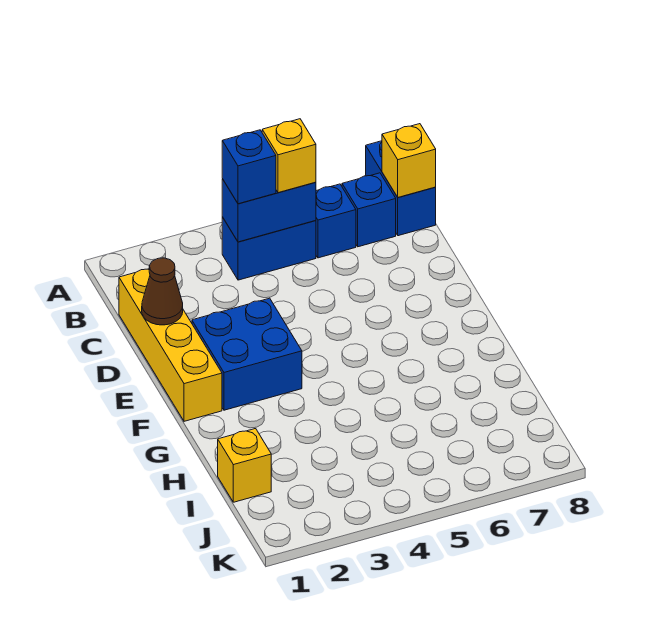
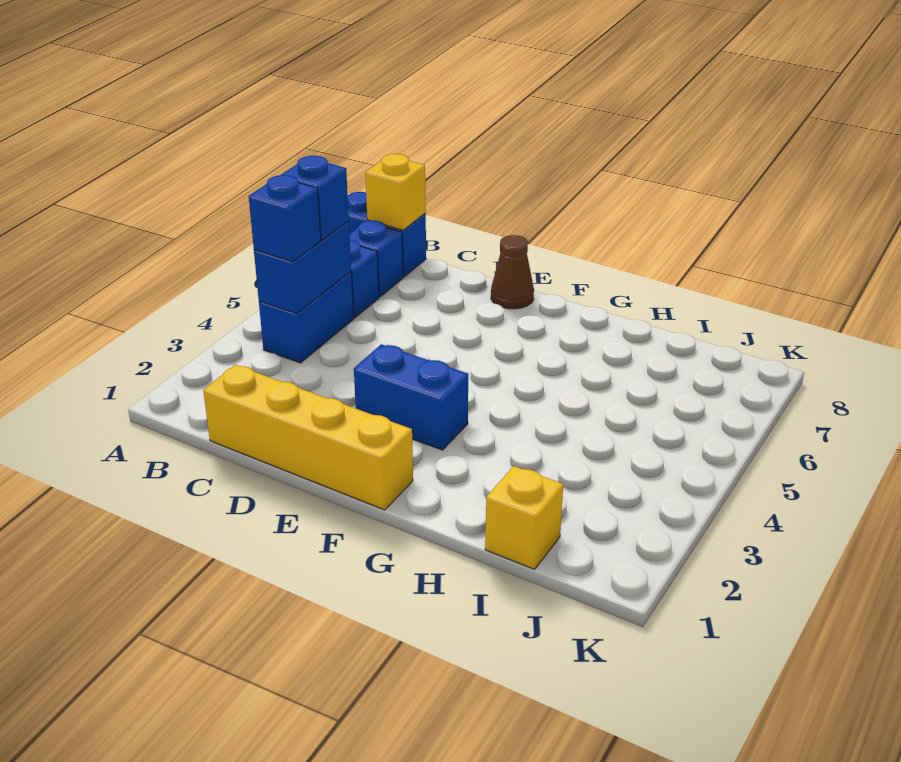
yellow brick B5 level 3 -> blue brick B5 level 3
brown cone D1 level 2 -> brown cone E8 level 1
blue brick E2:F3 level 1 -> blue brick E3:F3 level 1

